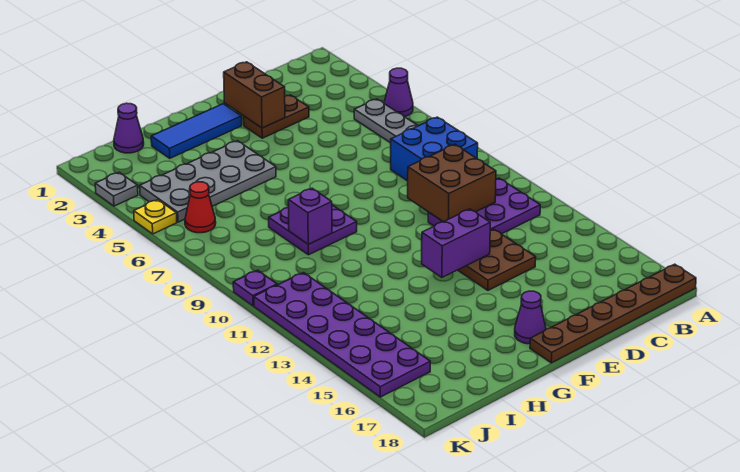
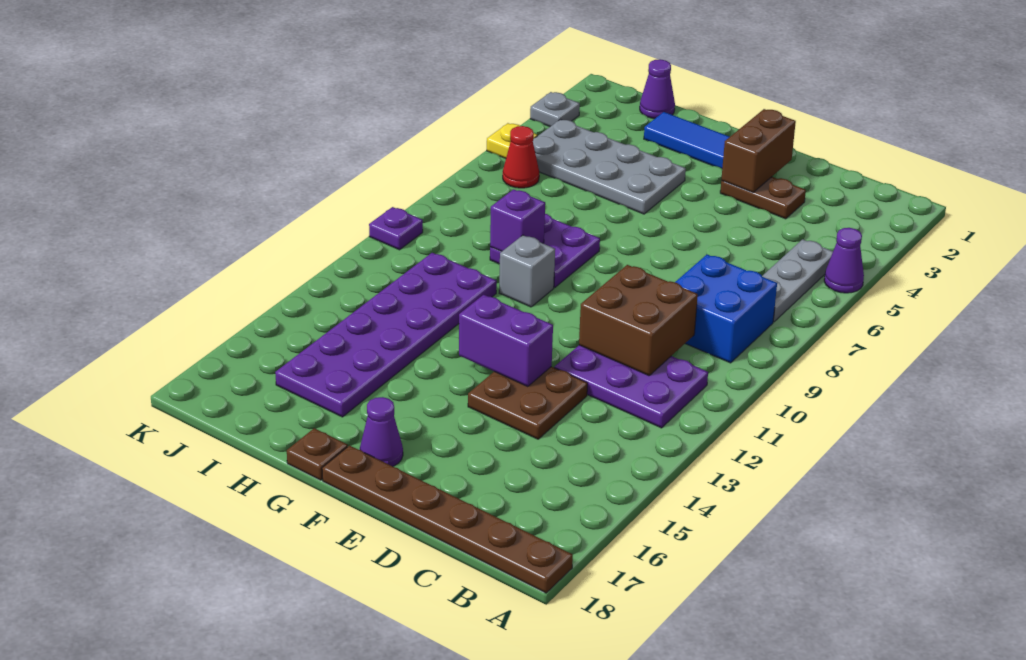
none -> grey brick G10 level 1
none -> brown plate G18 level 1
purple plate J11:K16 level 1 -> purple plate H11:I16 level 1

